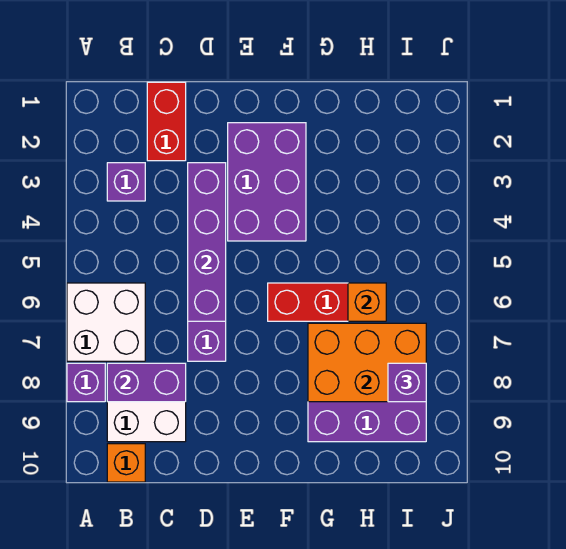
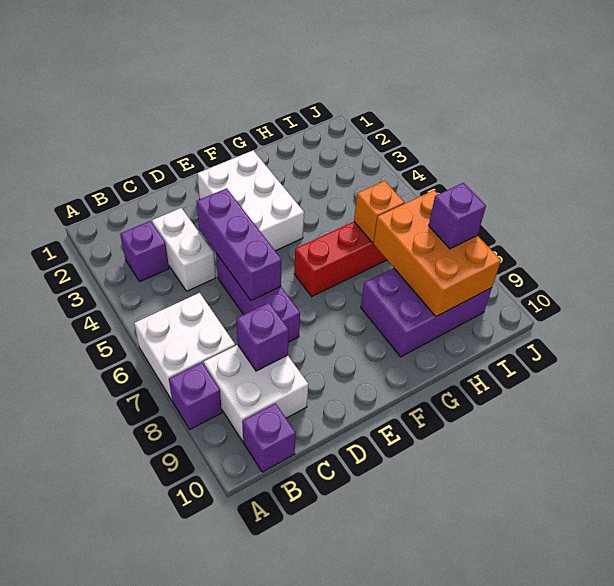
purple brick B8:C8 level 2 -> purple brick C8 level 2
orange brick B10 level 1 -> purple brick B10 level 1
red brick C1:C2 level 1 -> none
none -> white brick C3:C4 level 1
purple brick D3:D6 level 2 -> purple brick D4:D6 level 2
purple brick E2:F4 level 1 -> white brick E2:F4 level 1
orange brick G7:I8 level 2 -> orange brick H7:I9 level 2

